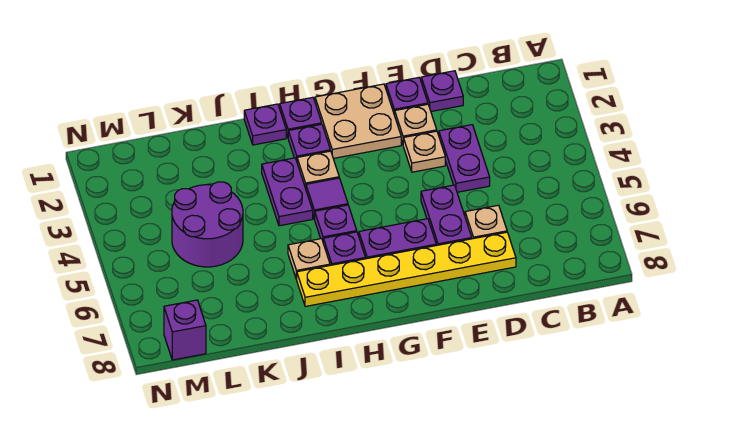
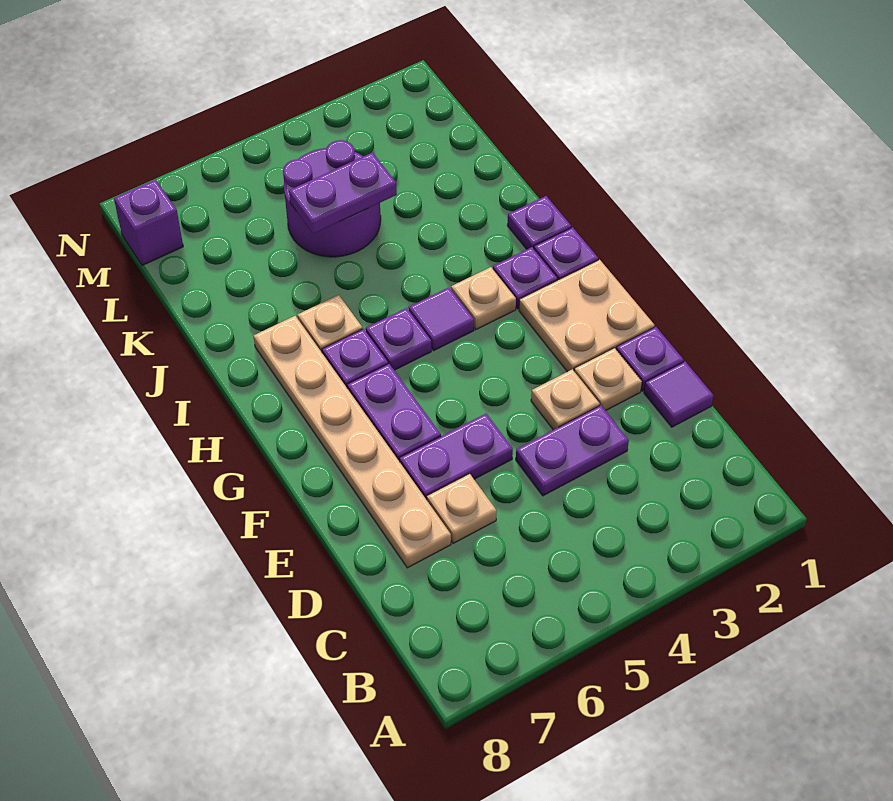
purple plate D1 level 1 -> purple tile D1 level 1
yellow plate D7:I7 level 1 -> tan plate D7:I7 level 1
purple plate I3:I4 level 1 -> purple plate K4:K5 level 2

